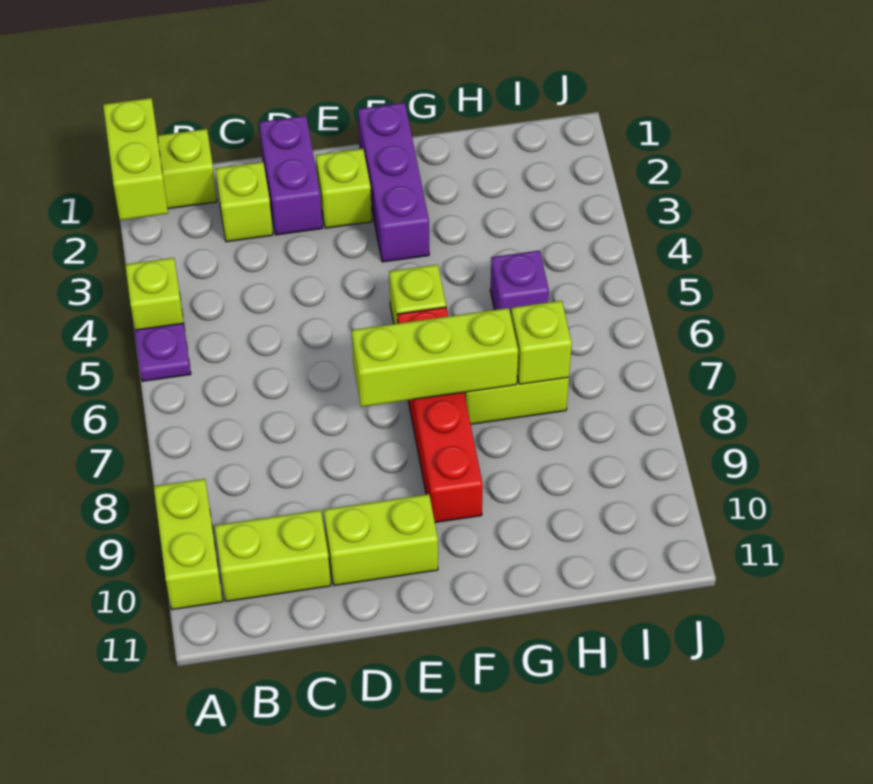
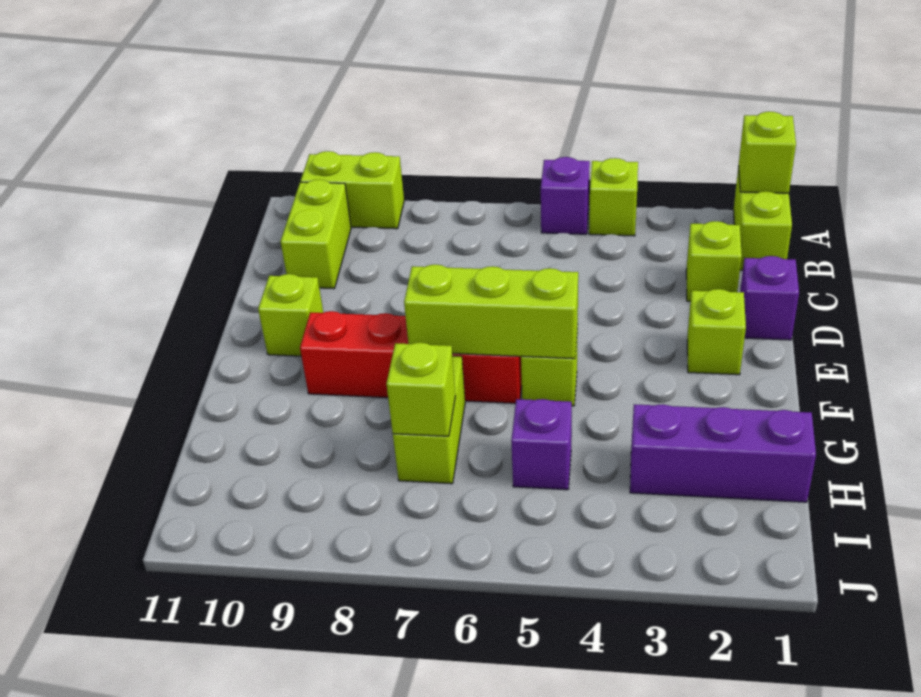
lime brick A1:A2 level 2 -> lime brick A1 level 2
purple plate A5 level 1 -> purple brick A5 level 1
purple brick D1:D2 level 1 -> purple brick D1 level 1
lime brick D10:E10 level 1 -> lime brick E10 level 1
lime brick E7:G7 level 2 -> lime brick F5:F7 level 2
purple brick F1:F3 level 1 -> purple brick H1:H3 level 1

